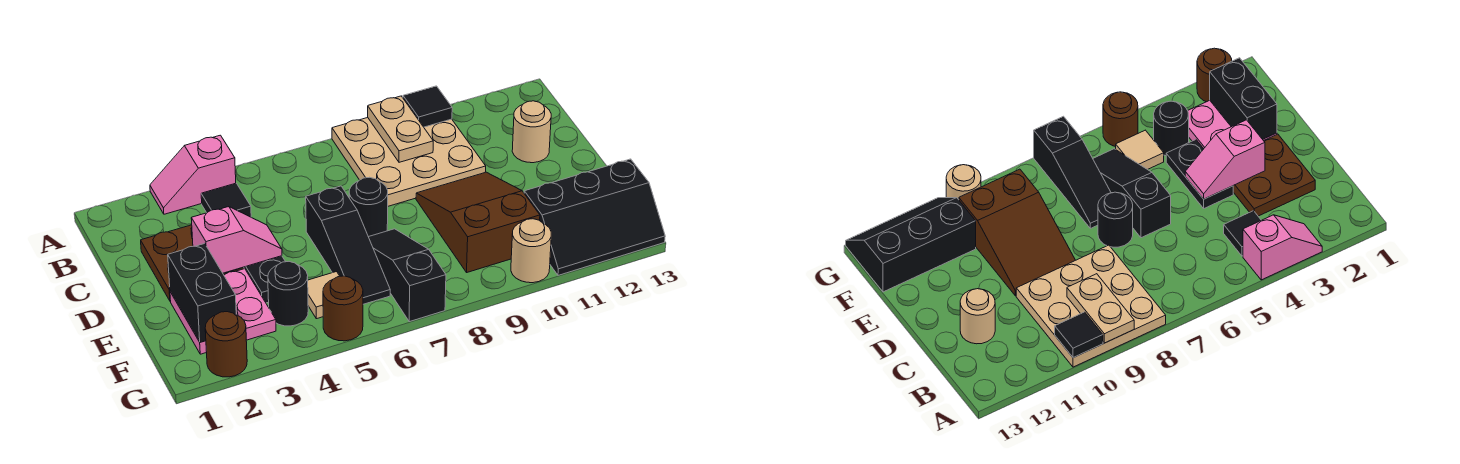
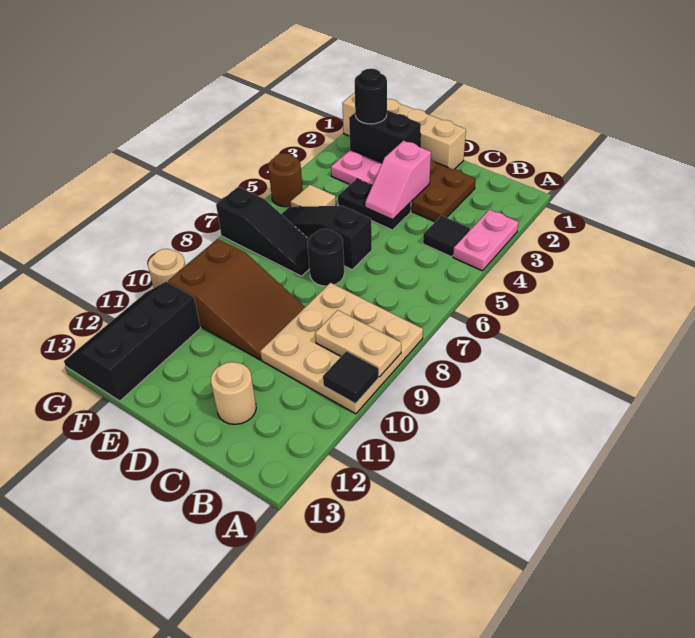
pink slope A3:A4 level 1 top 4 -> pink plate A3:A4 level 1
none -> tan brick D1:G1 level 1
black round brick F4 level 1 -> black round brick F2 level 3
brown round brick G2 level 1 -> none

